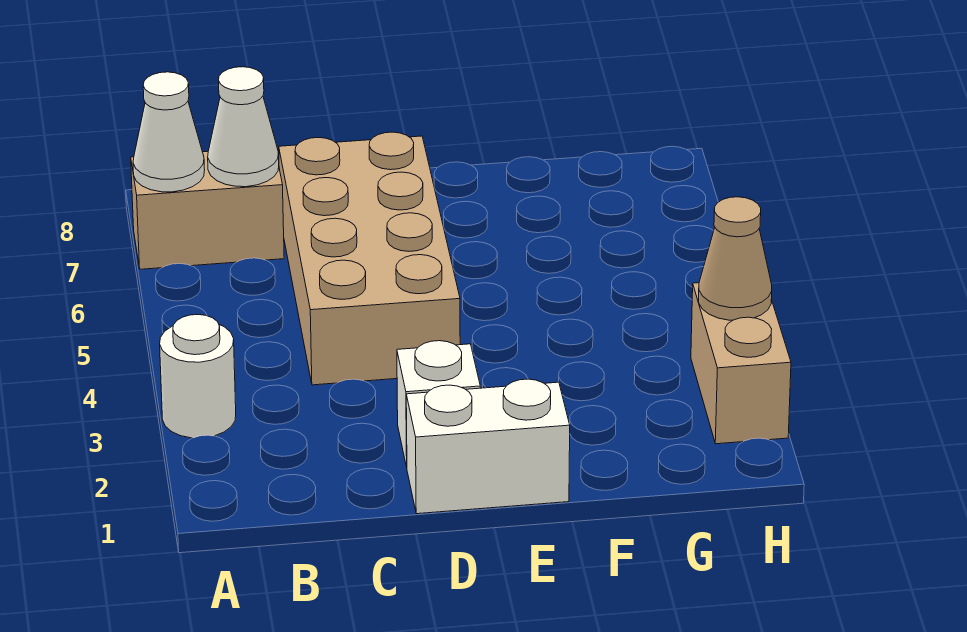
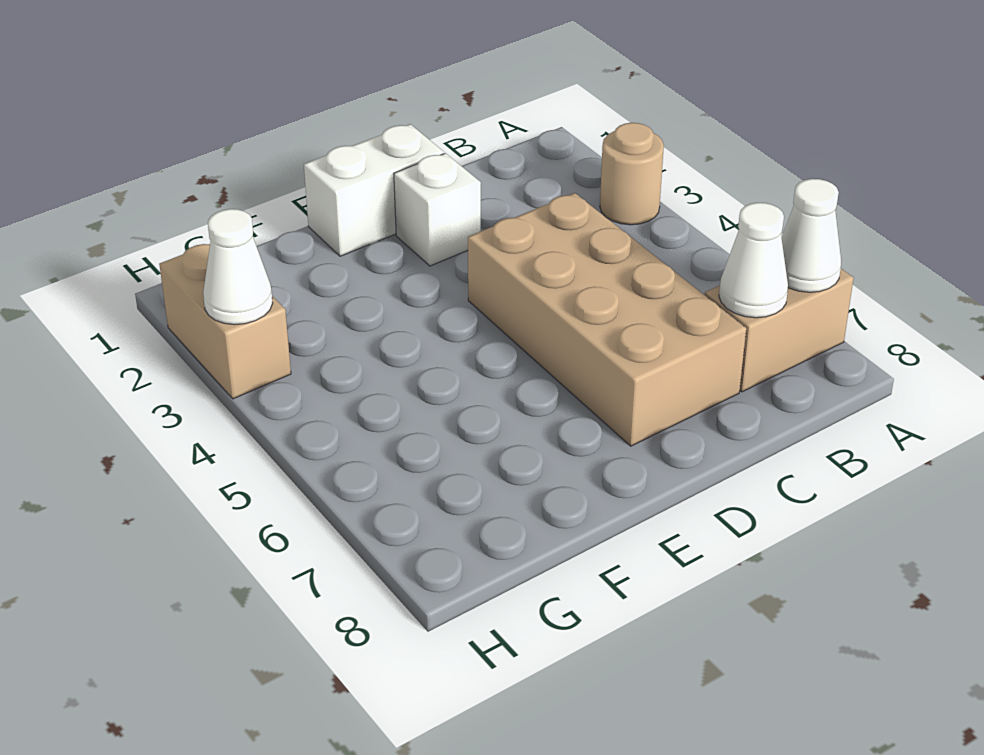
white round brick A3 level 1 -> tan round brick A3 level 1
tan cone H3 level 2 -> white cone H3 level 2

